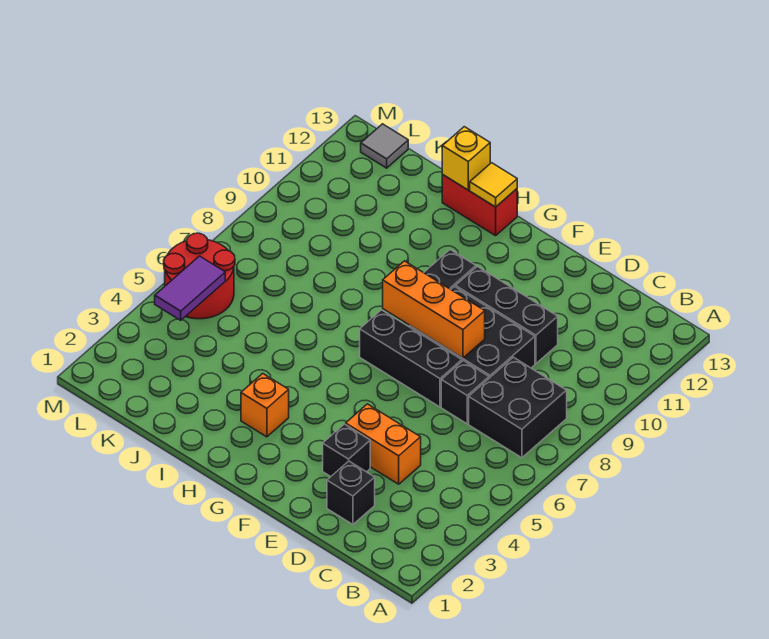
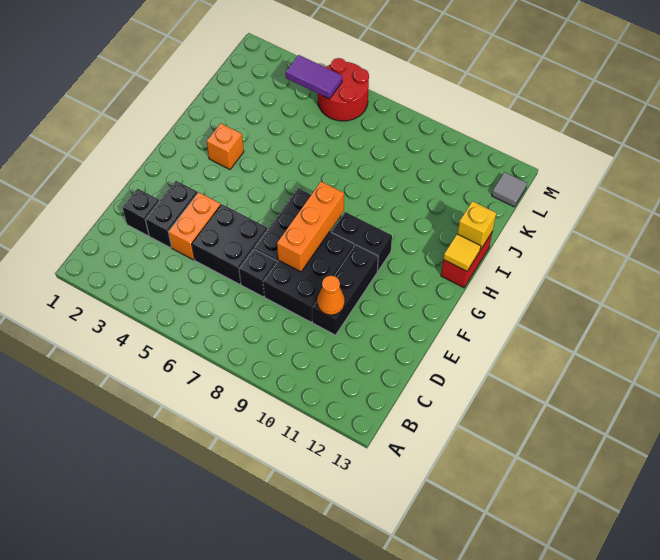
black brick B7:C8 level 1 -> black brick D5:E6 level 1
none -> orange cone D10 level 2
black brick E3 level 1 -> black brick D3:E3 level 1

